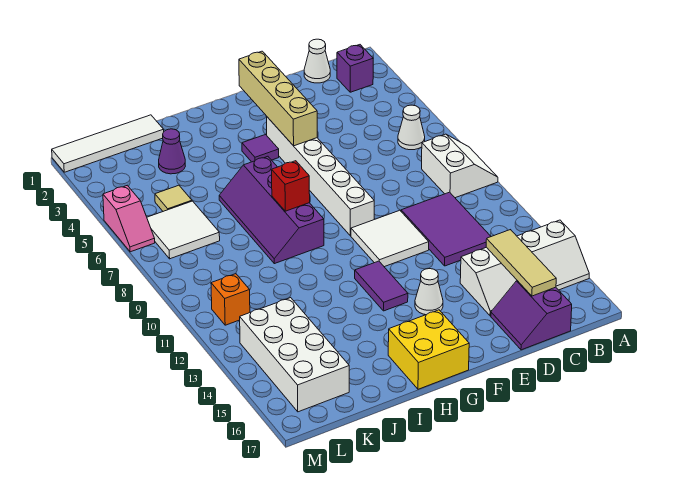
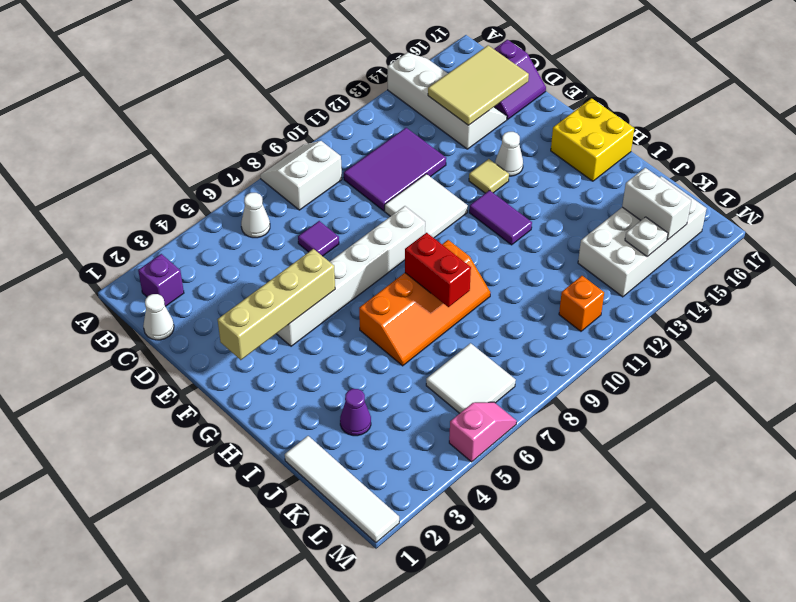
tan tile C14:C16 level 2 -> tan tile C14:D16 level 2
purple tile G4 level 1 -> purple tile D7 level 1
purple tile G12:G13 level 1 -> purple tile G12:H12 level 1
purple slope H6:I9 level 1 top H -> orange slope H6:I9 level 1 top H
red brick H8 level 2 -> red brick H8:I8 level 2
tan tile K5 level 1 -> tan tile F13 level 1
none -> white brick K15:L15 level 2
none -> white plate L14 level 2

